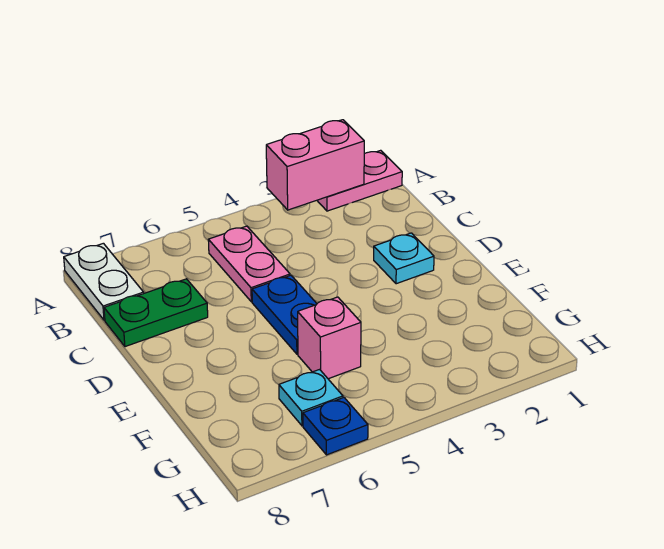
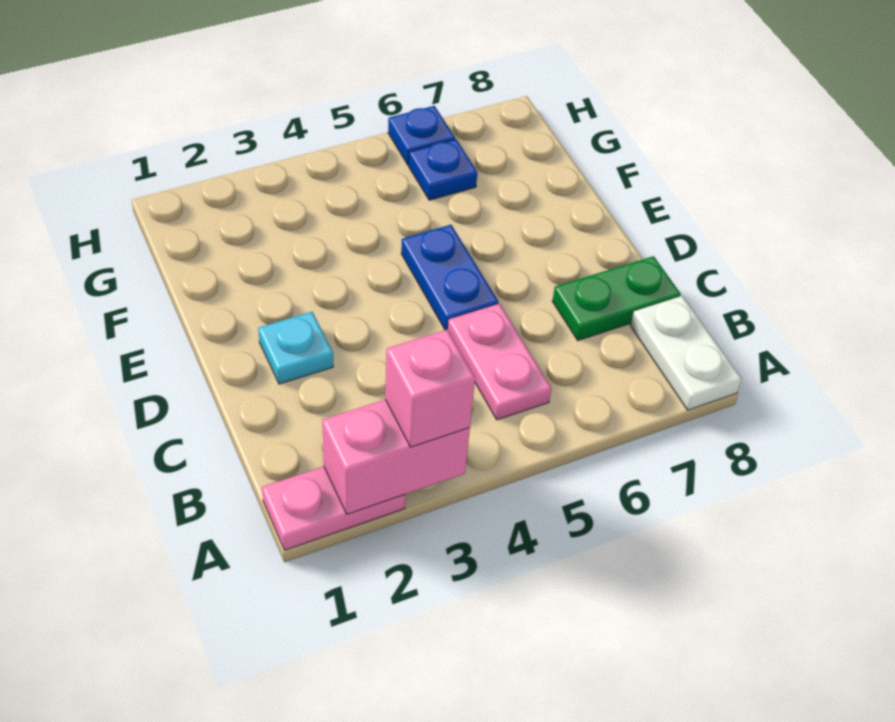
pink brick F5 level 1 -> pink brick A3 level 3
cyan plate G6 level 1 -> blue plate G6 level 1

